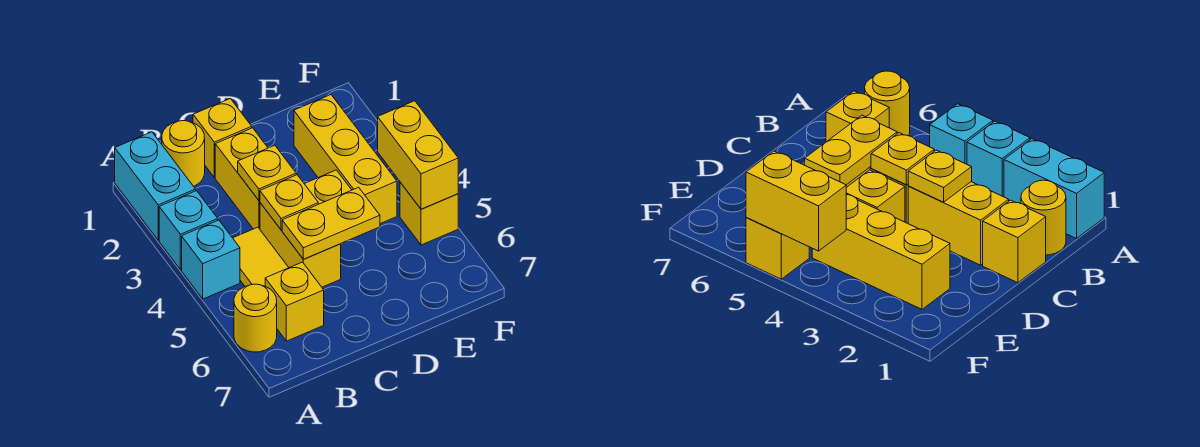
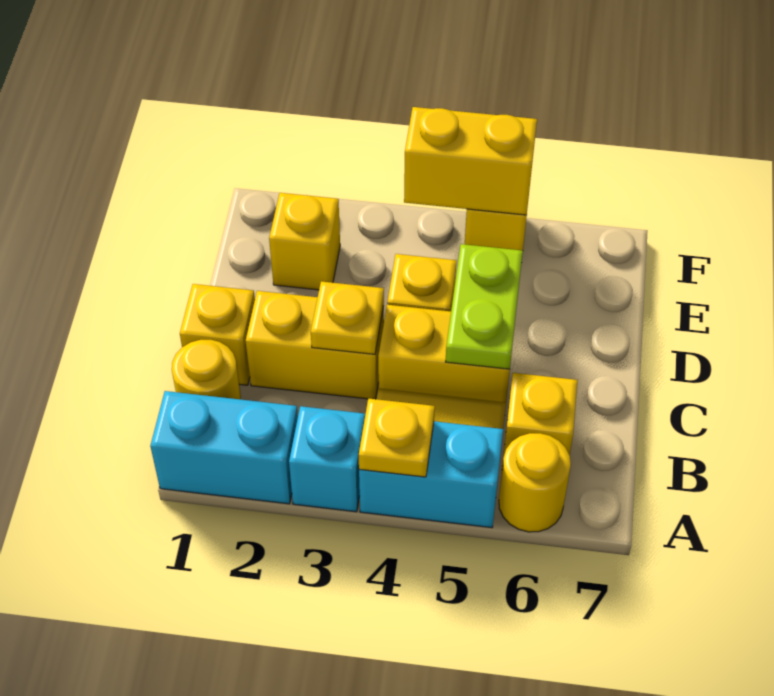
cyan brick A4 level 1 -> cyan brick A4:A5 level 1
yellow plate C4 level 2 -> yellow plate A4 level 2
yellow plate C5:D5 level 2 -> lime plate C5:D5 level 2
yellow brick E2:E4 level 1 -> yellow brick E2 level 1

